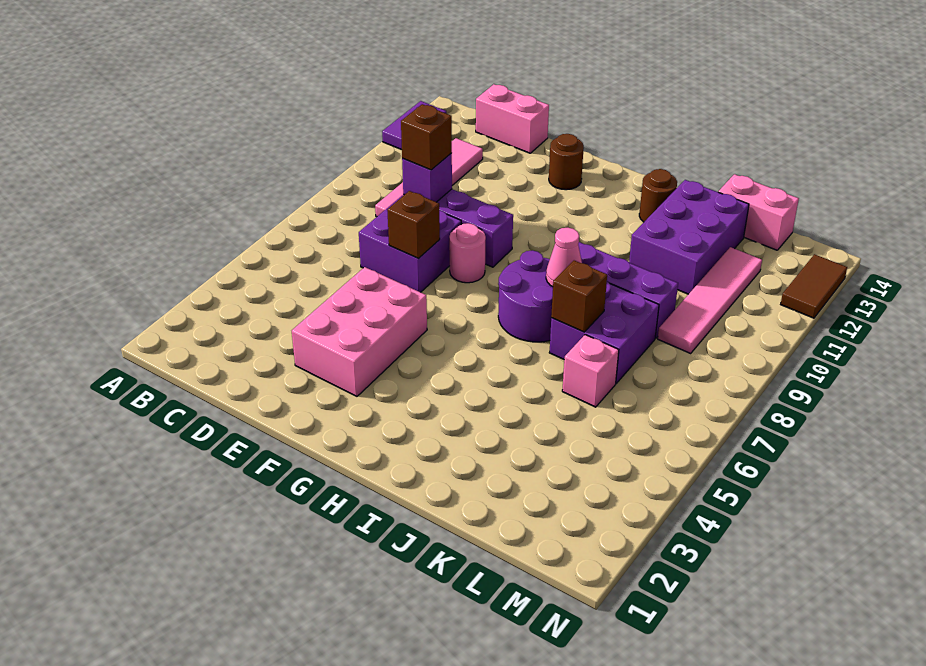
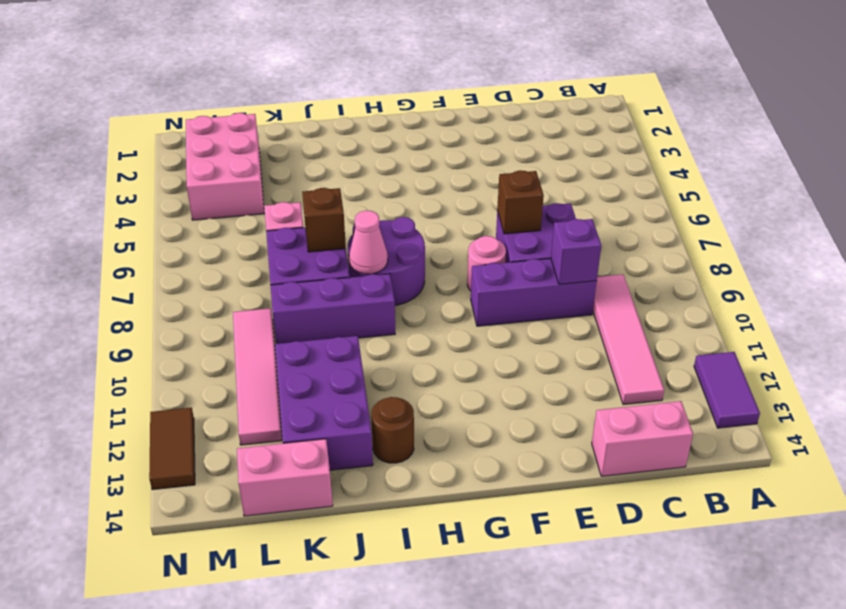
brown brick D9 level 3 -> none
pink brick E3:F5 level 1 -> pink brick L2:M4 level 1
brown round brick F13 level 1 -> none

